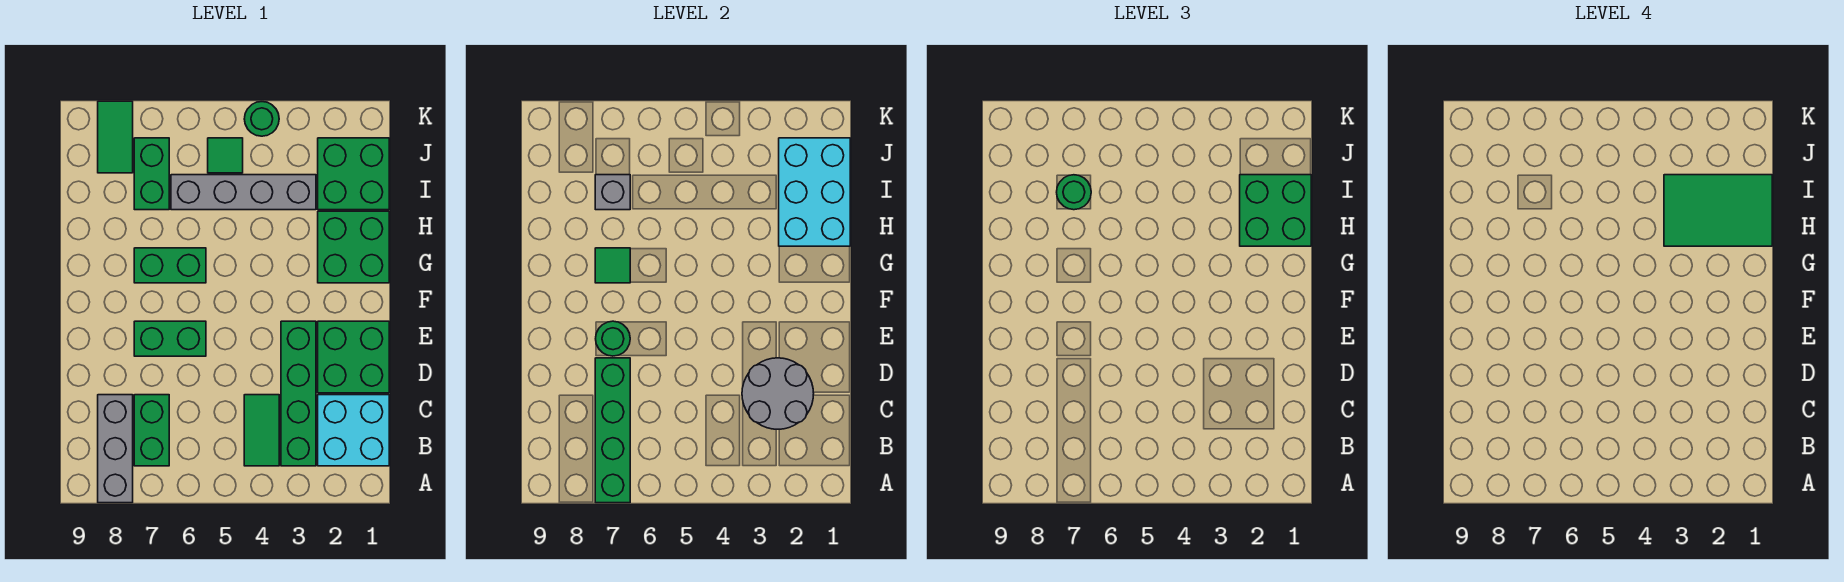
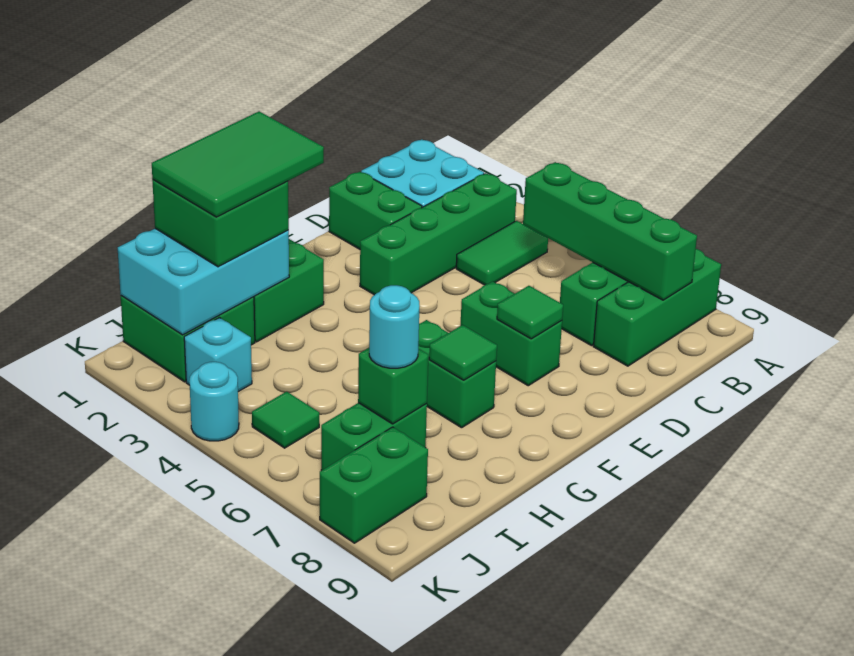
green brick A7:D7 level 2 -> green brick B5:B8 level 2
grey brick A8:C8 level 1 -> green brick A8:C8 level 1
grey round brick C2:D3 level 2 -> none
green brick D1:E2 level 1 -> green brick D1:D2 level 1
green round brick E7 level 2 -> green tile E7 level 2
green tile H1:I3 level 4 -> green tile G1:I2 level 4
grey brick I3:I6 level 1 -> none
grey brick I7 level 2 -> green brick I7 level 2
green round brick I7 level 3 -> cyan round brick I7 level 3
none -> cyan brick J3 level 1
green tile J8:K8 level 1 -> green brick J8:K8 level 1
green round brick K4 level 1 -> cyan round brick K4 level 1

